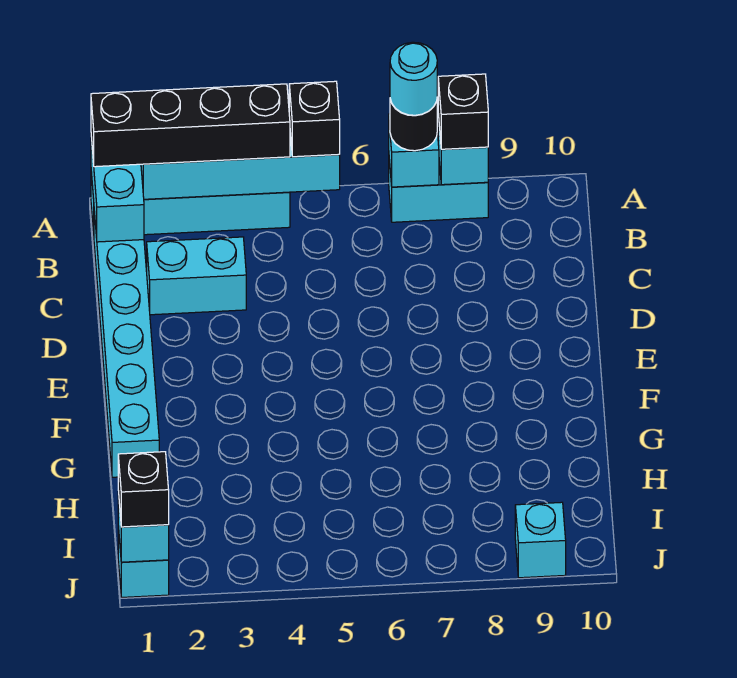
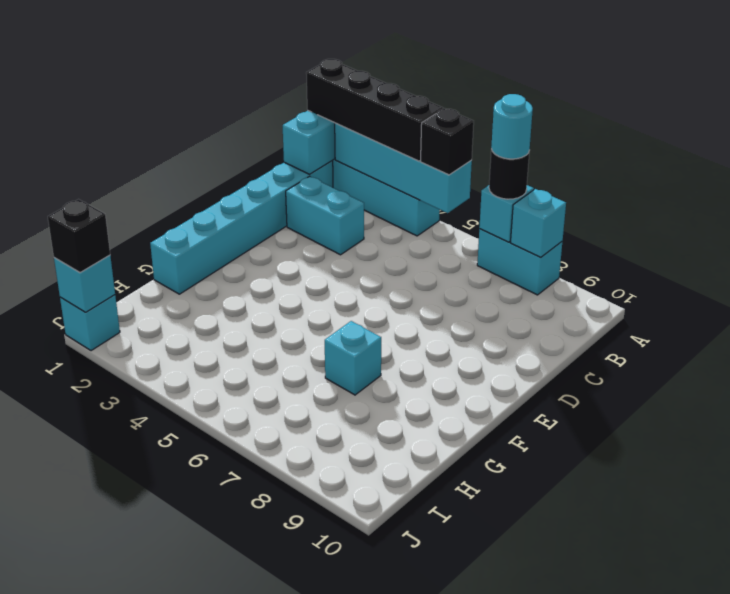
black brick A8 level 3 -> none
cyan brick J9 level 1 -> cyan brick G7 level 1

